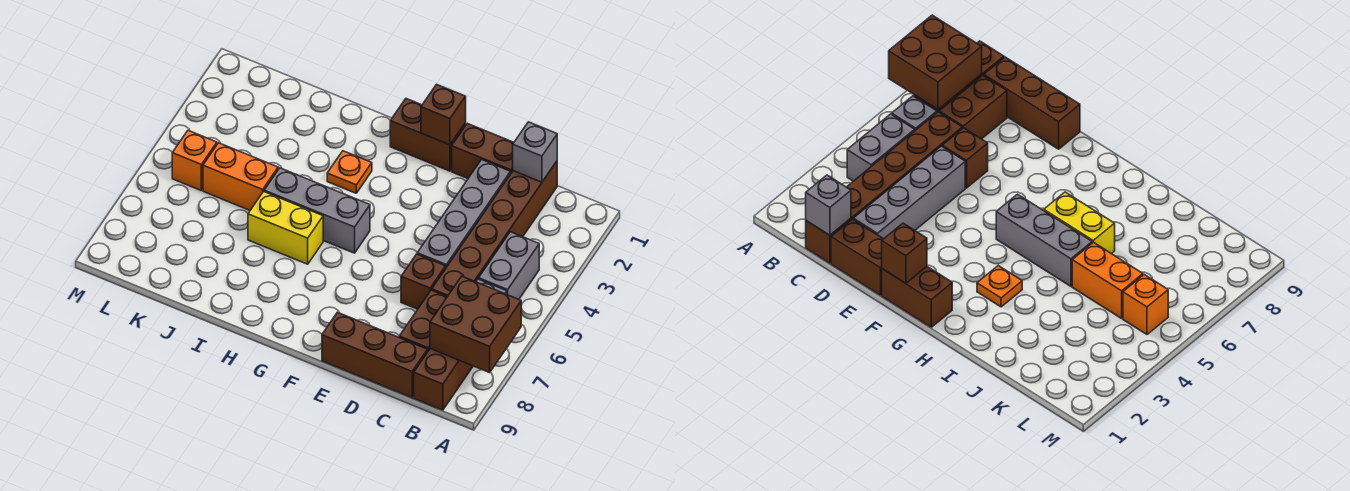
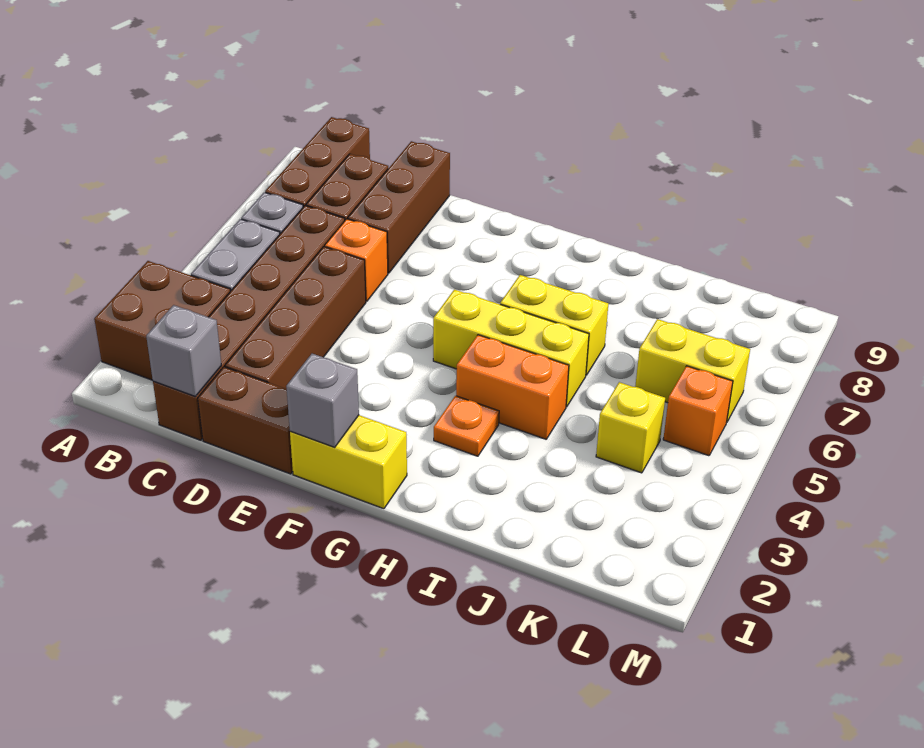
brown brick A7:B8 level 2 -> brown brick A2:B3 level 1
brown brick C9:E9 level 1 -> brown brick D7:D9 level 1
grey brick D2:D5 level 1 -> brown brick D2:D5 level 1
brown brick D6 level 1 -> orange brick D6 level 1
brown brick F1:G1 level 1 -> yellow brick F1:G1 level 1
brown brick F1 level 2 -> grey brick F1 level 2
grey brick G5:I5 level 1 -> yellow brick G5:I5 level 1
orange brick J5:K5 level 1 -> orange brick H4:I4 level 1
none -> yellow brick K4 level 1
none -> yellow brick K6:L6 level 1

